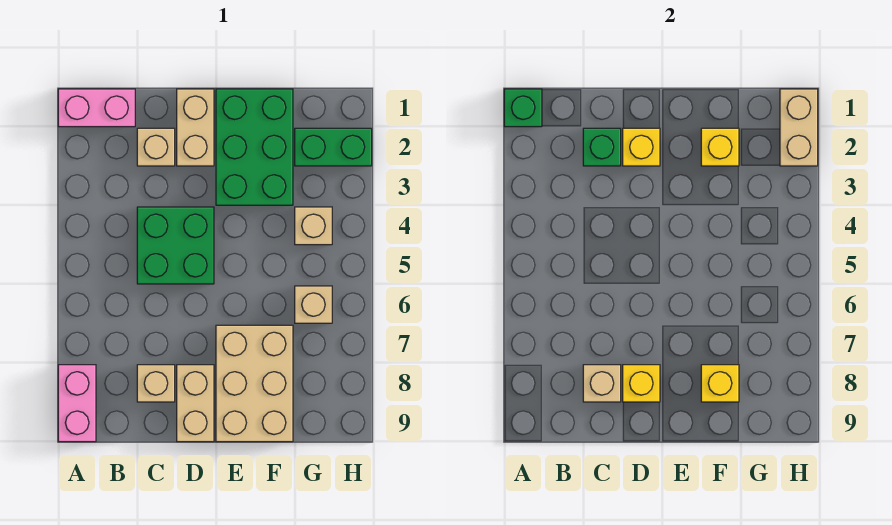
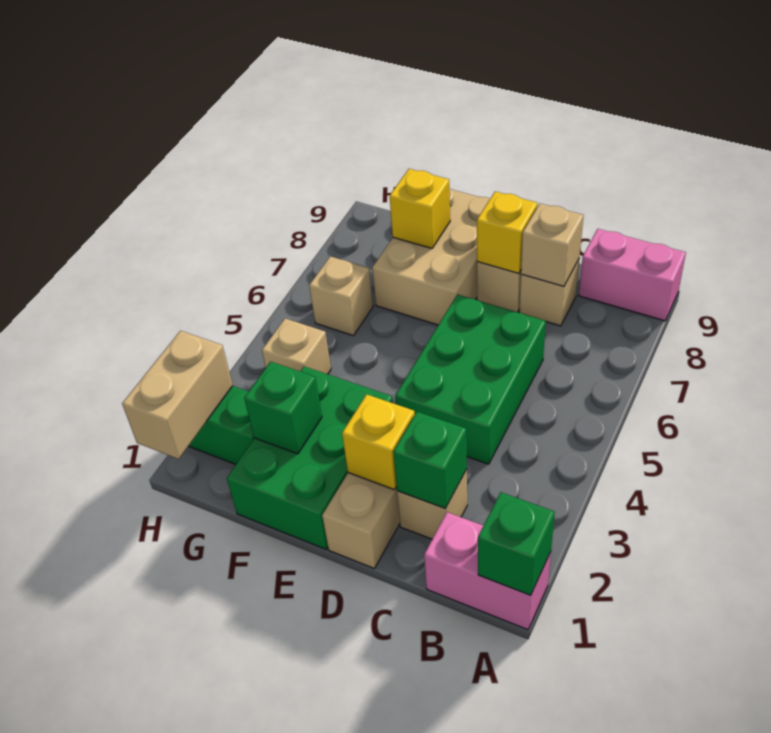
pink brick A8:A9 level 1 -> pink brick A9:B9 level 1
green brick C4:D5 level 1 -> green brick C4:D6 level 1
yellow brick F2 level 2 -> green brick F2 level 2

